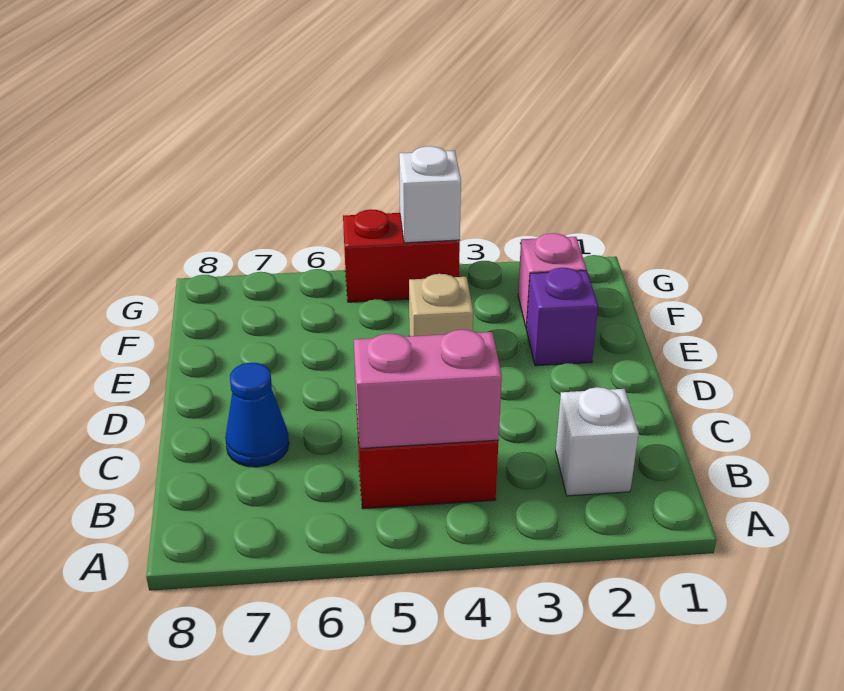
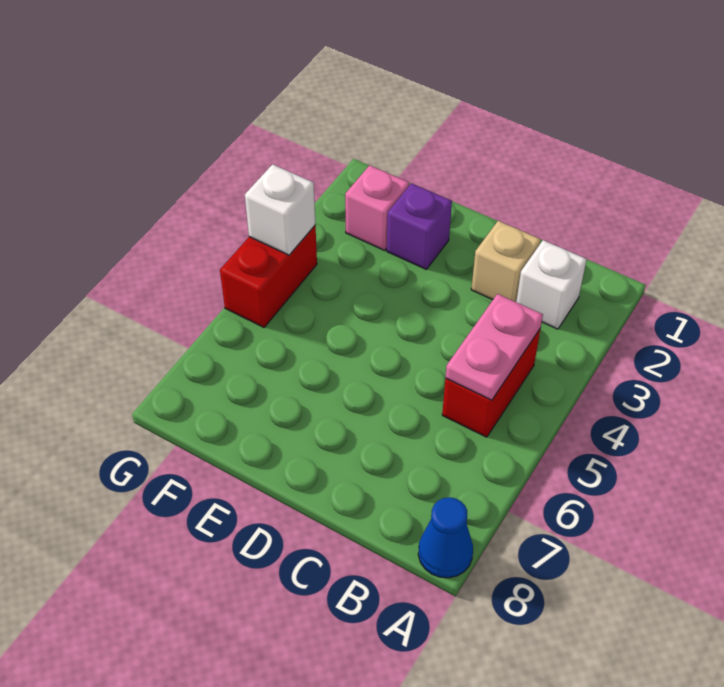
pink brick B4:B5 level 2 -> pink plate B4:B5 level 2
blue cone C7 level 1 -> blue cone A8 level 1
tan brick E4 level 1 -> tan brick C2 level 1

